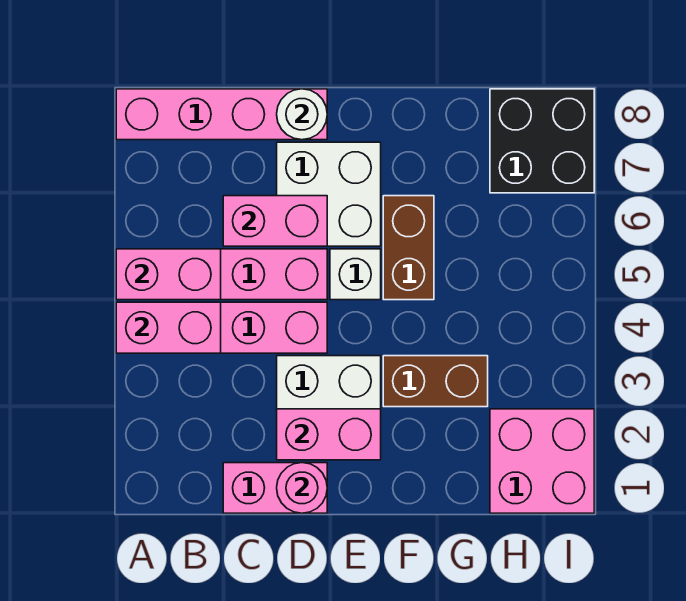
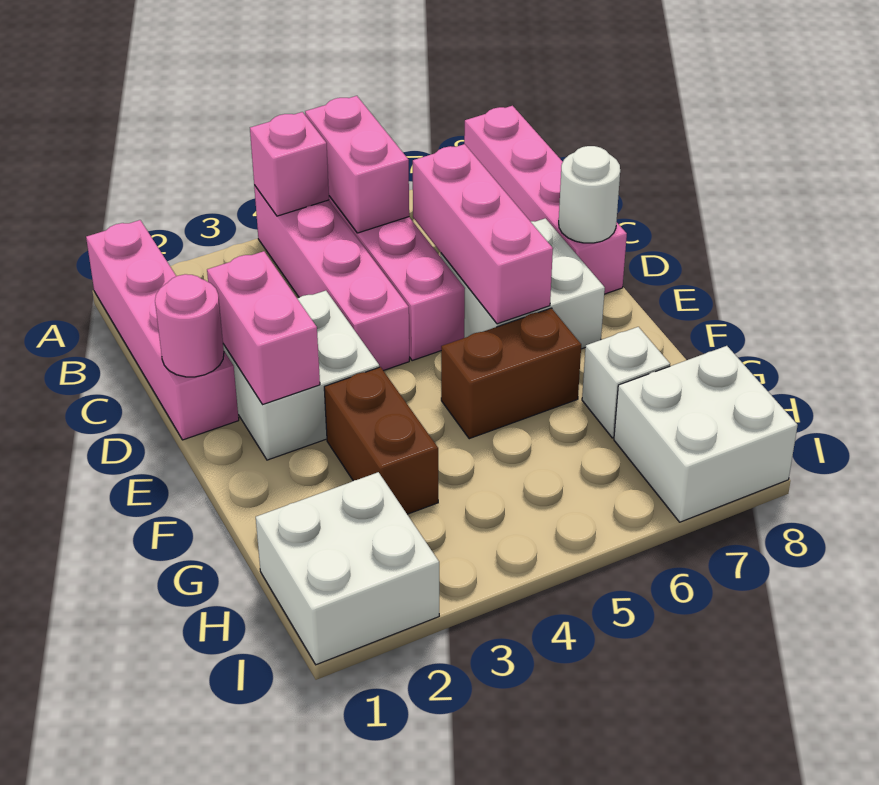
pink brick A4:B4 level 2 -> pink brick A4 level 2
pink brick C1:D1 level 1 -> pink brick A1:D1 level 1
pink brick C6:D6 level 2 -> pink brick C6:E6 level 2
white brick E5 level 1 -> white brick G7 level 1
pink brick H1:I2 level 1 -> white brick H1:I2 level 1
black brick H7:I8 level 1 -> white brick H7:I8 level 1

